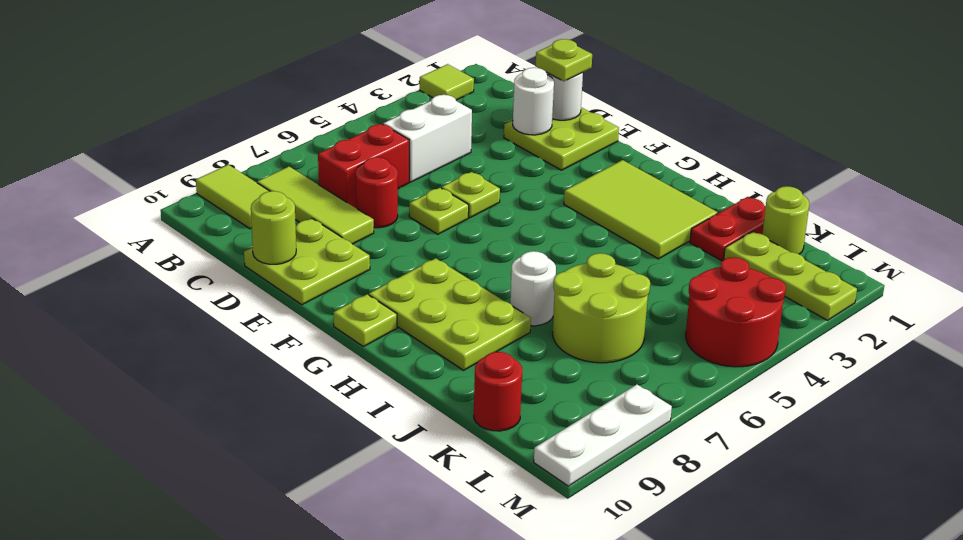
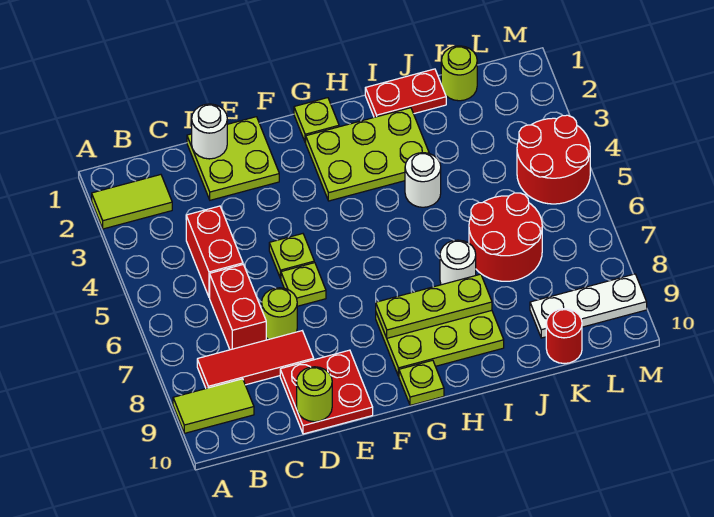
lime tile A2 level 1 -> lime tile A2:B2 level 1
lime tile B8:D8 level 1 -> red tile B8:D8 level 1
white brick C4:C5 level 1 -> red brick C4:C5 level 1
lime plate D1 level 3 -> lime plate G1 level 1
white round brick D2 level 2 -> white round brick I4 level 1
red round brick D7 level 1 -> lime round brick D7 level 1
lime plate D9:E10 level 1 -> red plate D9:E10 level 1
lime tile G2:I3 level 1 -> lime plate G2:I3 level 1
red plate J1:J2 level 1 -> red plate I1:J1 level 1
lime round brick J6:K7 level 1 -> red round brick J6:K7 level 1
lime plate K2:M2 level 1 -> lime plate G8:I8 level 2
white plate M8:M10 level 1 -> white plate K9:M9 level 1

